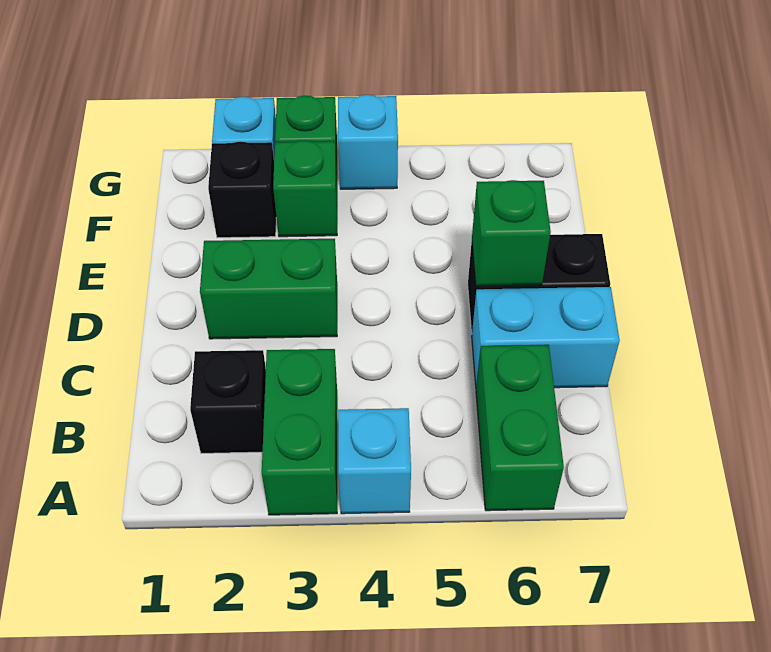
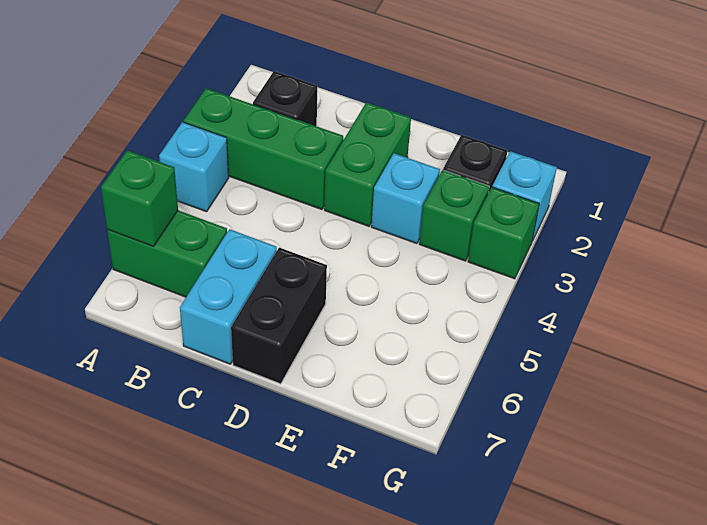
green brick A3:B3 level 1 -> green brick A3:C3 level 1
green brick D6 level 2 -> green brick A6 level 2
cyan brick G4 level 1 -> cyan brick E3 level 1

